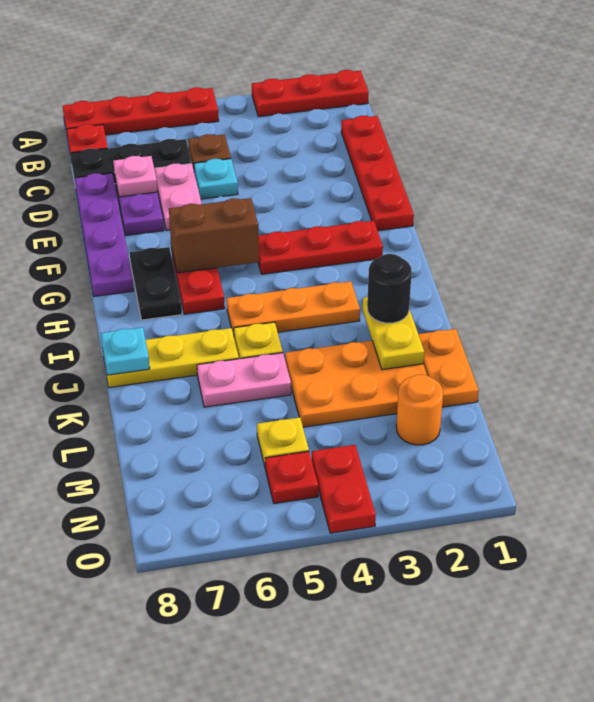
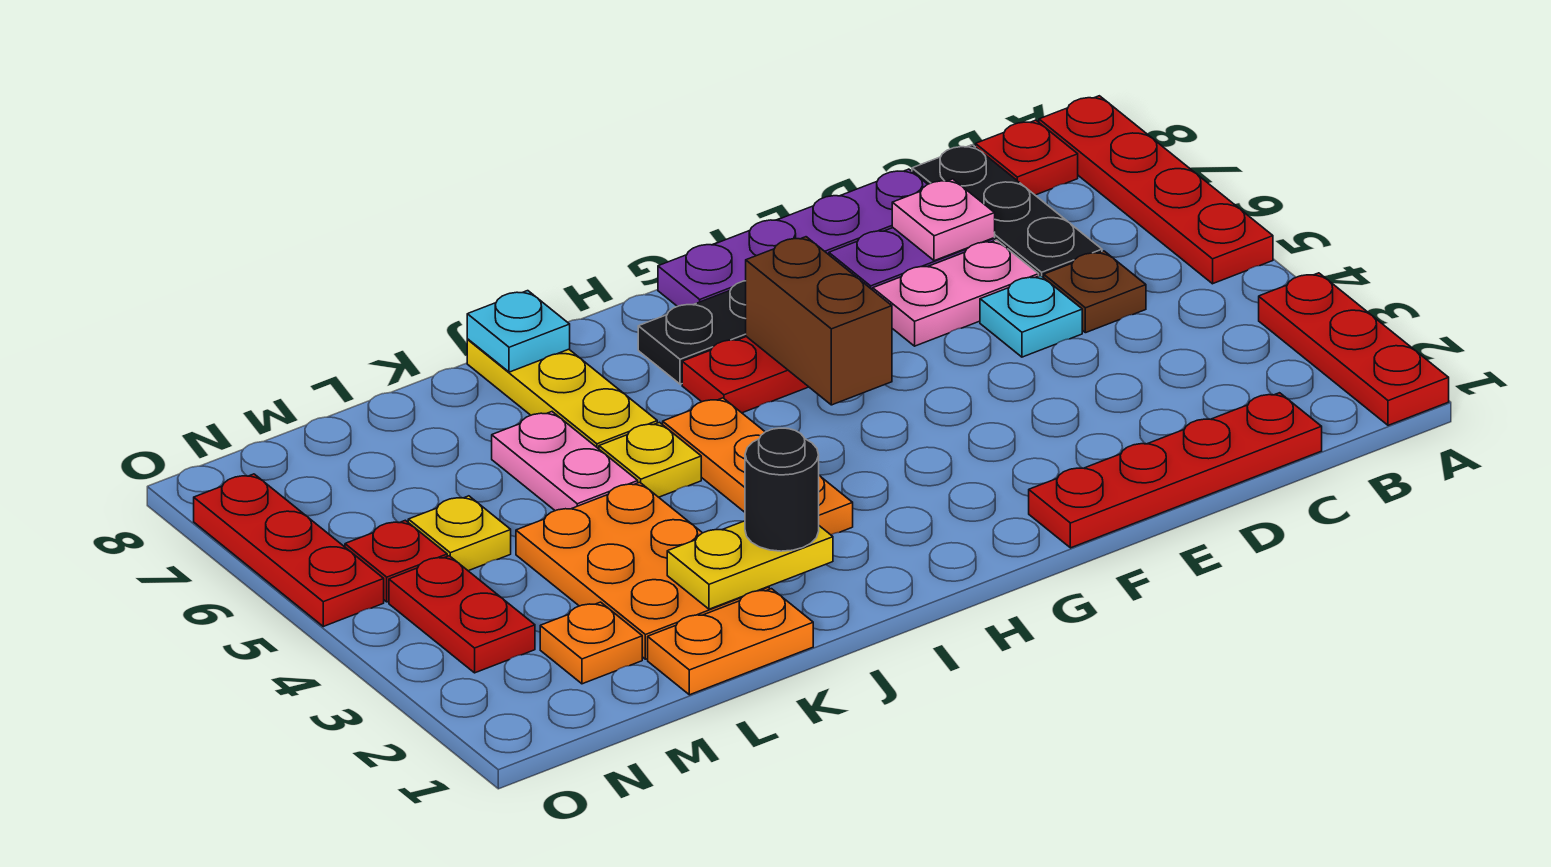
red plate G2:G4 level 1 -> red plate O5:O7 level 1
orange round brick M2 level 1 -> orange plate M2 level 1
red plate N4:O4 level 1 -> red plate N3:N4 level 1

